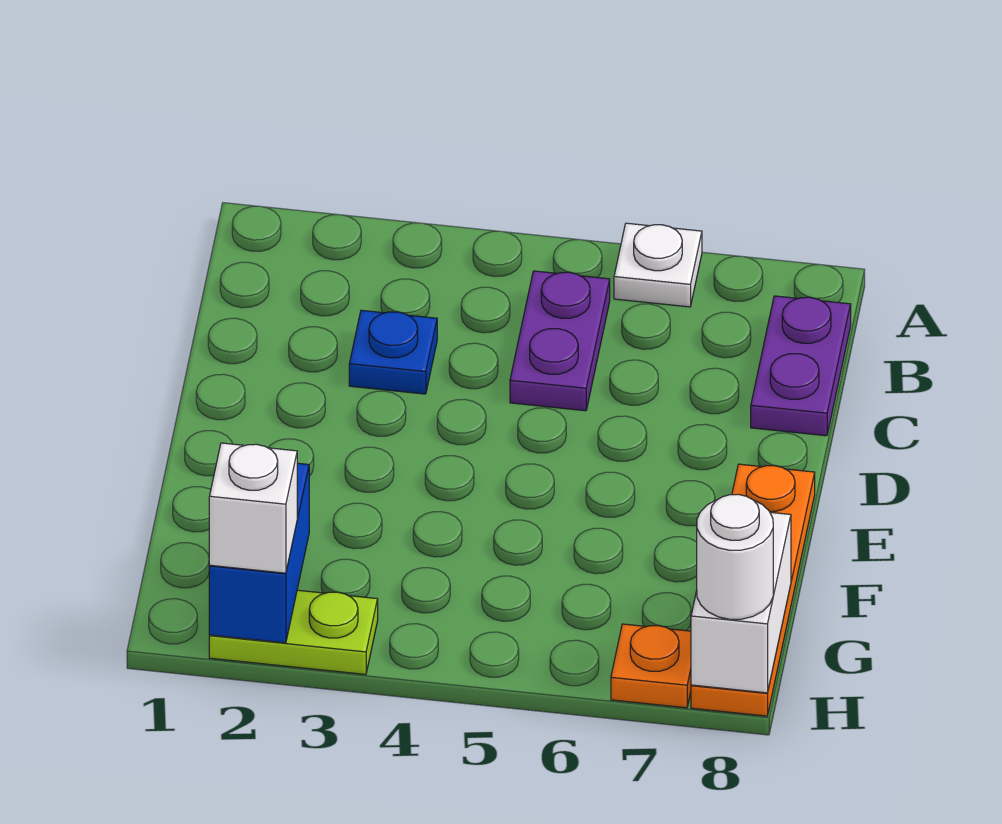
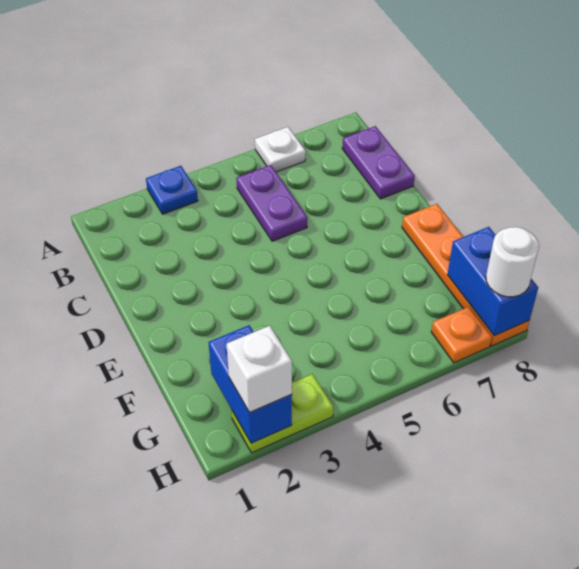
blue plate C3 level 1 -> blue plate A3 level 1
white brick G8:H8 level 2 -> blue brick G8:H8 level 2

